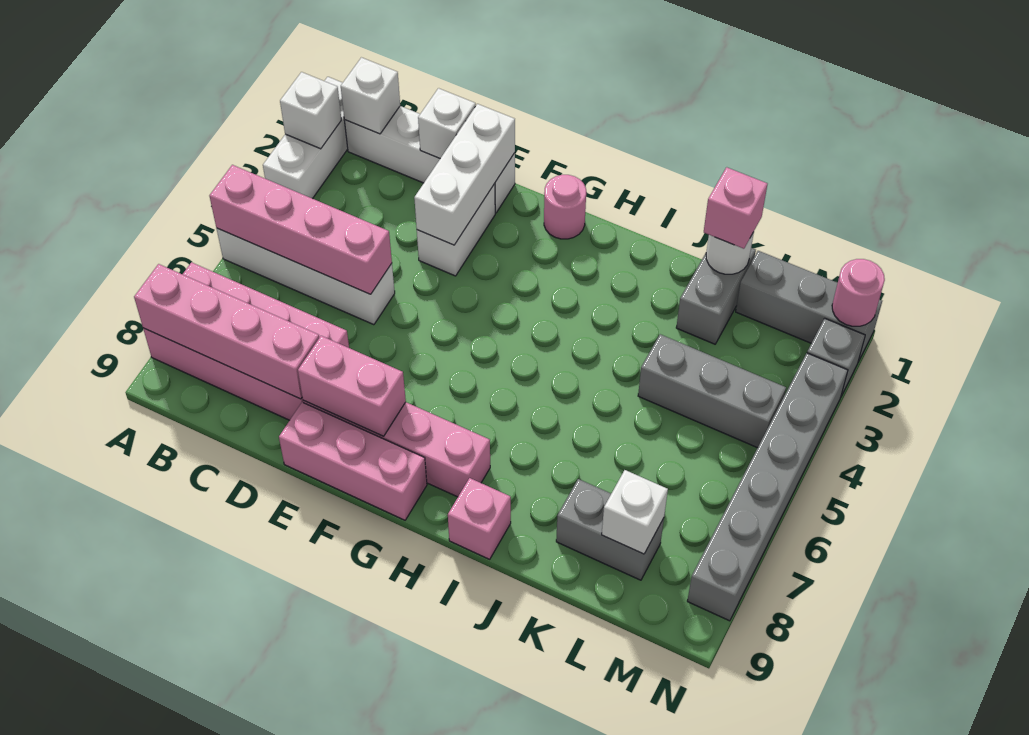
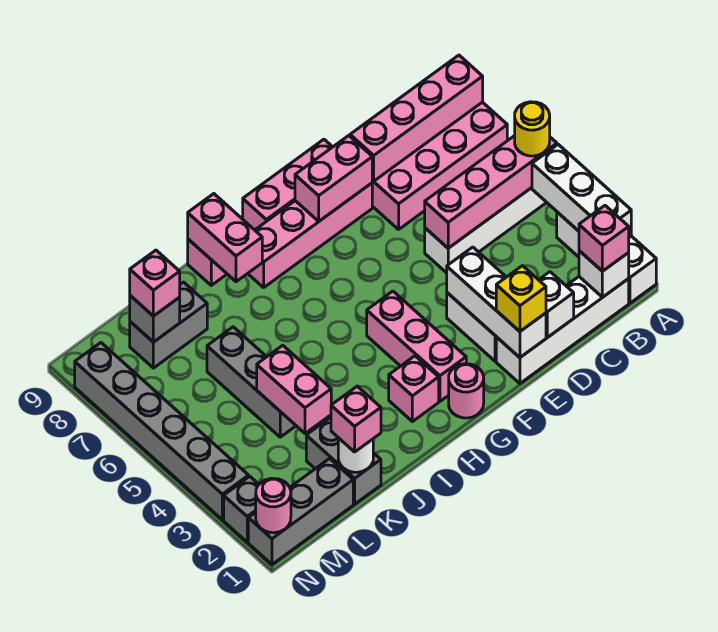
white brick A2 level 2 -> white brick A2:A4 level 2
none -> yellow round brick A5 level 3
none -> pink brick B1 level 3
none -> yellow brick E1 level 3
none -> pink brick G2:G4 level 1
none -> pink brick H2 level 1
none -> pink brick I8:I9 level 2
none -> pink brick K3:K4 level 2
grey brick K4:M4 level 1 -> grey brick K4:K6 level 1
white brick L8 level 2 -> grey brick L8 level 2
none -> pink brick L8 level 3

